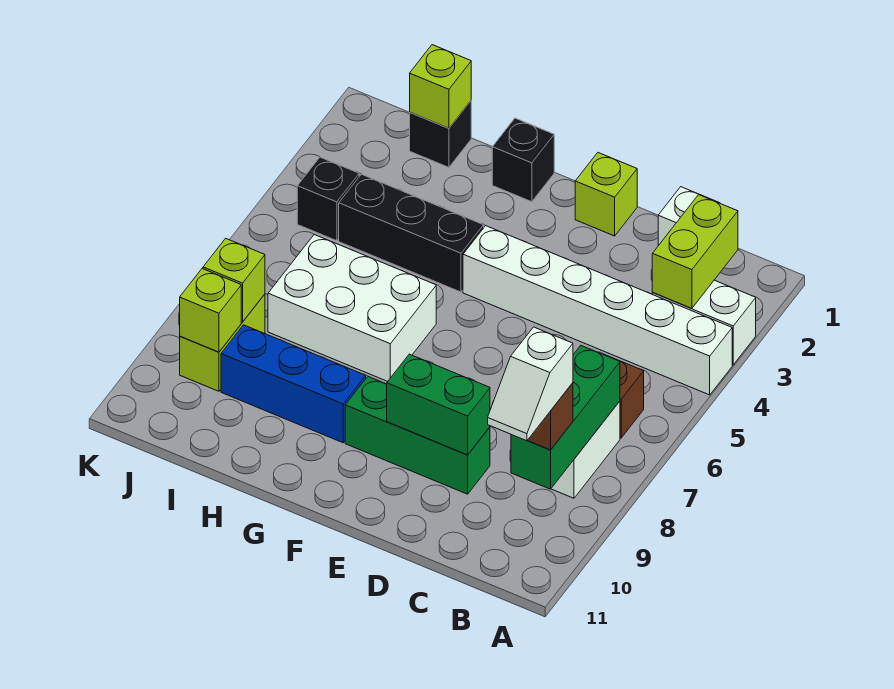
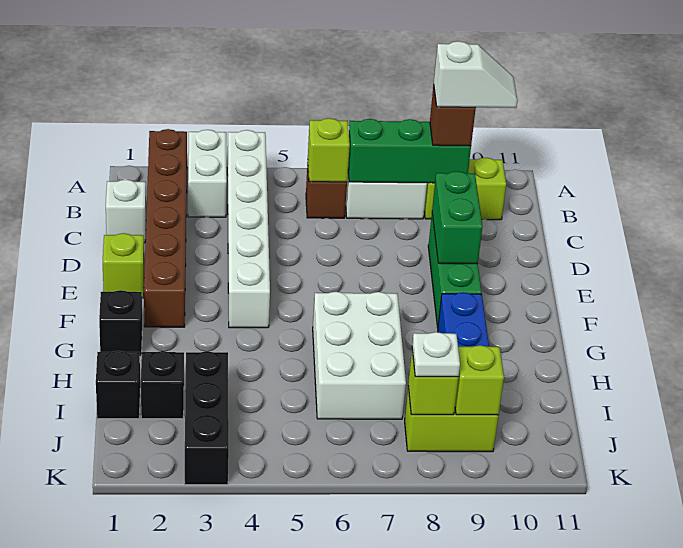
none -> brown brick A2:F2 level 1
lime brick B2:B3 level 2 -> lime brick B9:B10 level 1
black brick G4:I4 level 1 -> black brick I3:K3 level 1
lime brick I1 level 2 -> lime brick B6 level 2
black brick J4 level 1 -> black brick I2 level 1
none -> white plate J8 level 3

